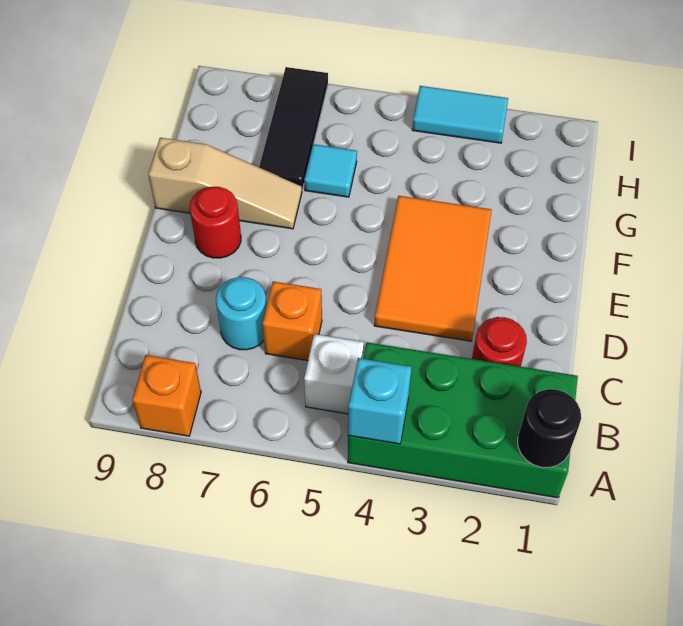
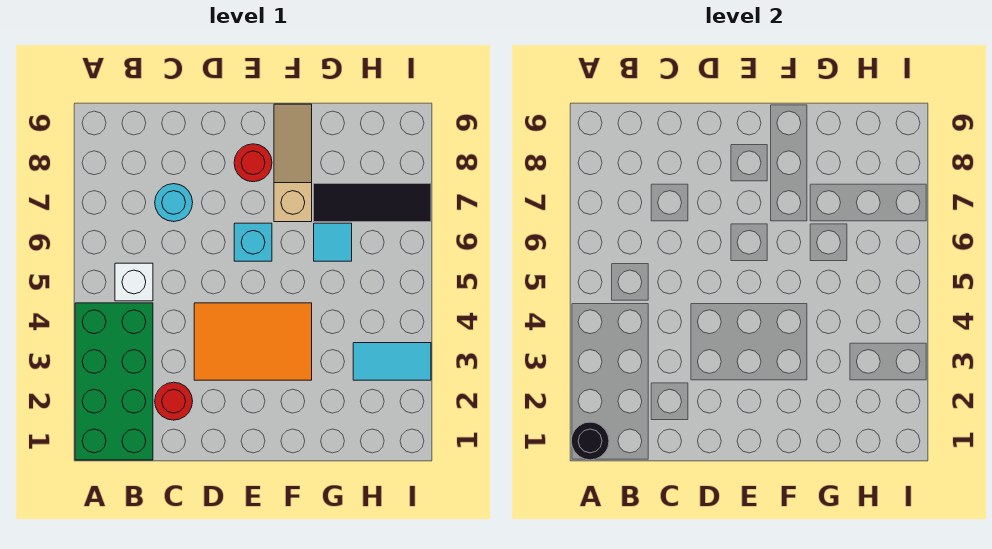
cyan brick A4 level 2 -> cyan brick E6 level 1
orange brick A8 level 1 -> none
orange brick C6 level 1 -> none
tan slope F7:F9 level 1 top 9 -> tan slope F7:F9 level 1 top 7
cyan tile I3:I4 level 1 -> cyan tile H3:I3 level 1

